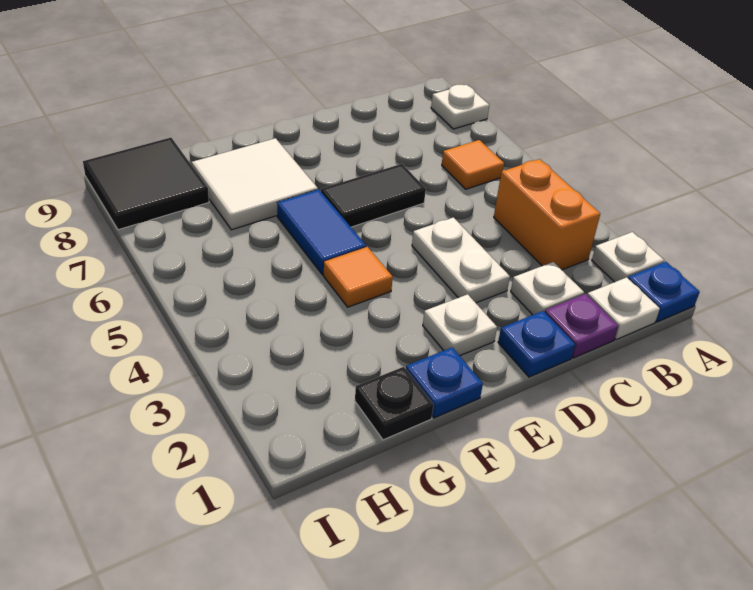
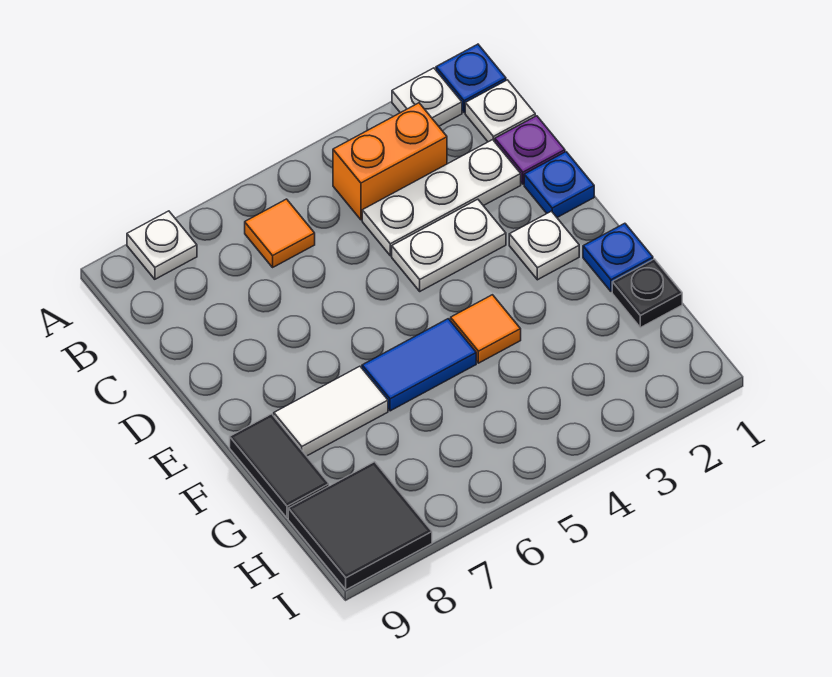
white plate C2 level 1 -> white plate C2:C4 level 1
black tile D6:E6 level 1 -> black tile F9:G9 level 1
white tile F7:G8 level 1 -> white tile F7:F8 level 1

